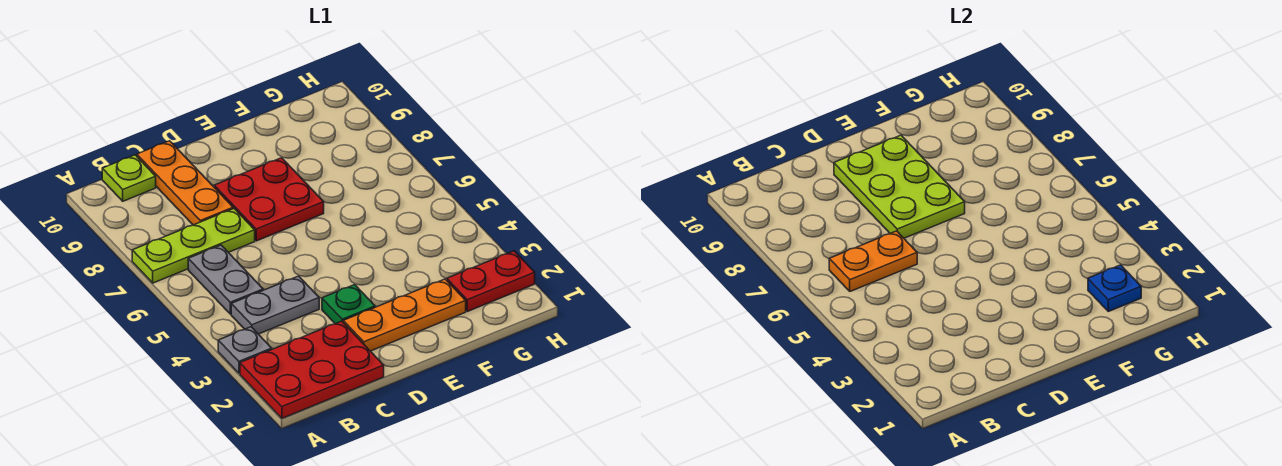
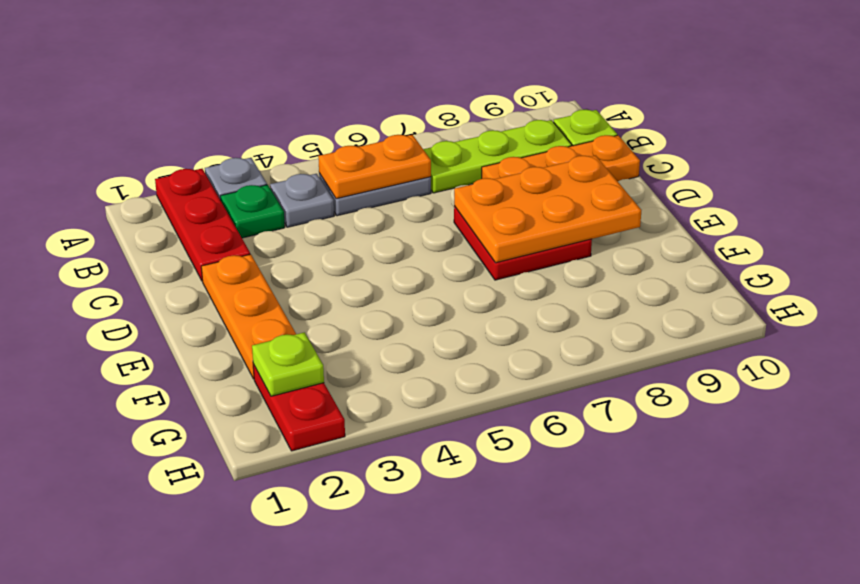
red plate A1:C2 level 1 -> red plate A2:C2 level 1
lime plate A7:C7 level 1 -> lime plate B7:B9 level 1
grey plate B4:C4 level 1 -> grey plate B4 level 1
orange plate B6:C6 level 2 -> orange plate B5:B6 level 2
green plate D3 level 1 -> green plate B3 level 1
lime plate D7:E9 level 2 -> orange plate D7:E9 level 2
blue plate G2 level 2 -> lime plate G2 level 2

